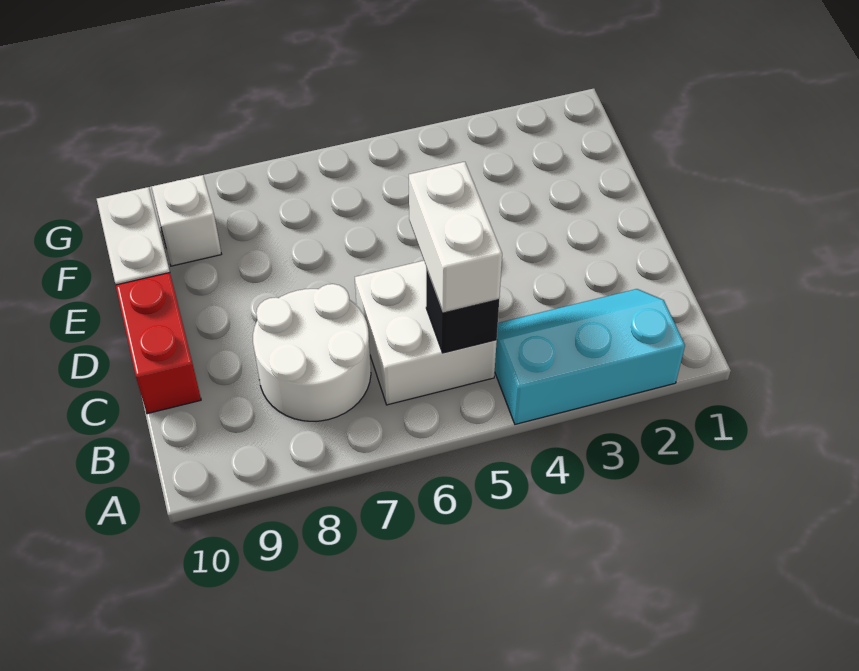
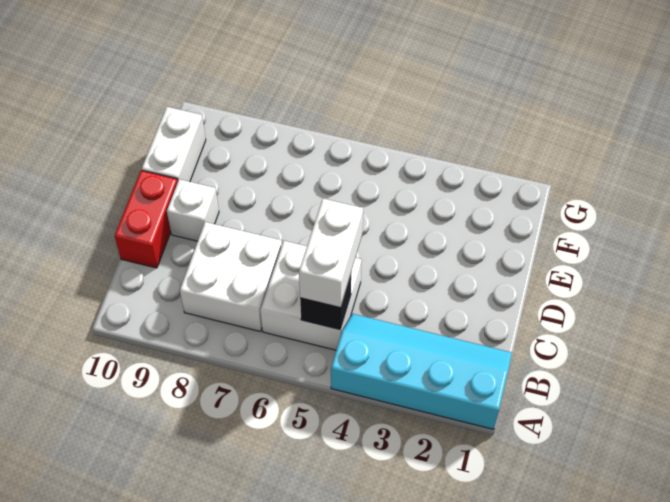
cyan slope A2:B4 level 1 top A -> cyan slope A1:B4 level 1 top A
white round brick B7:C8 level 1 -> white brick B7:C8 level 1
white brick F9 level 1 -> white brick D9 level 1

